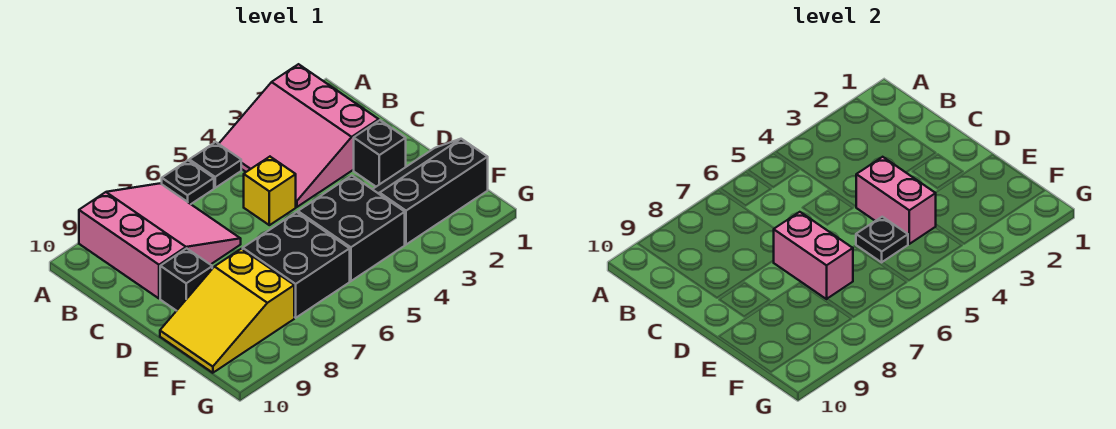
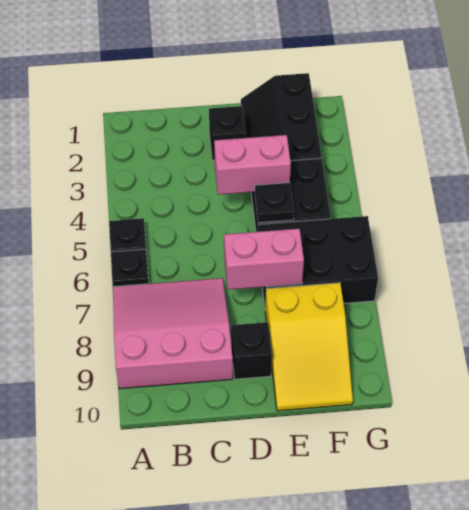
pink slope A2:C4 level 1 top 2 -> none
yellow brick C5 level 1 -> none
black brick E6:F7 level 1 -> black brick E6:G7 level 1

